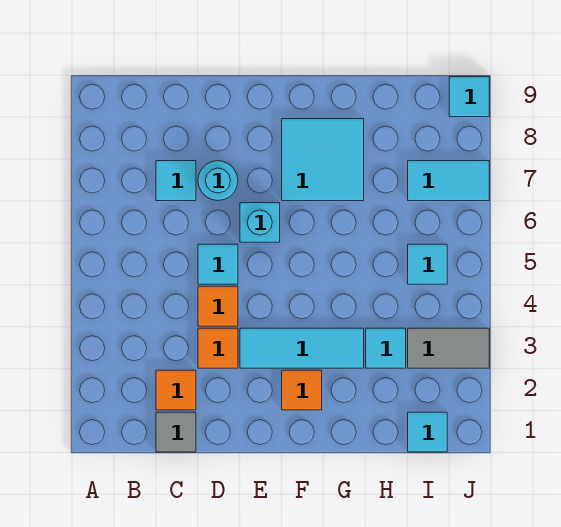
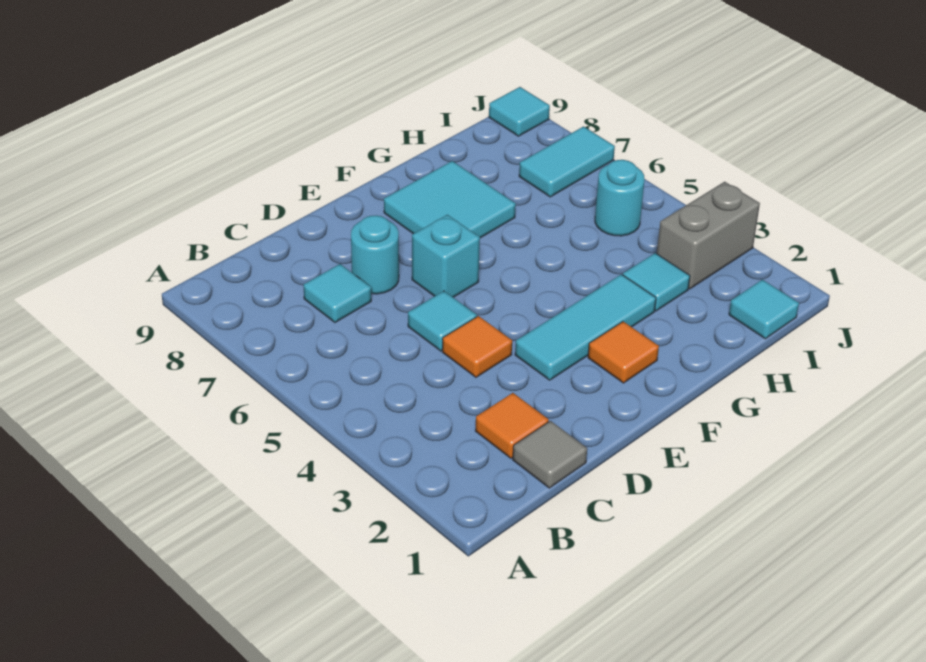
orange tile D3 level 1 -> none
grey tile I3:J3 level 1 -> grey brick I3:J3 level 1
cyan tile I5 level 1 -> cyan round brick I5 level 1

